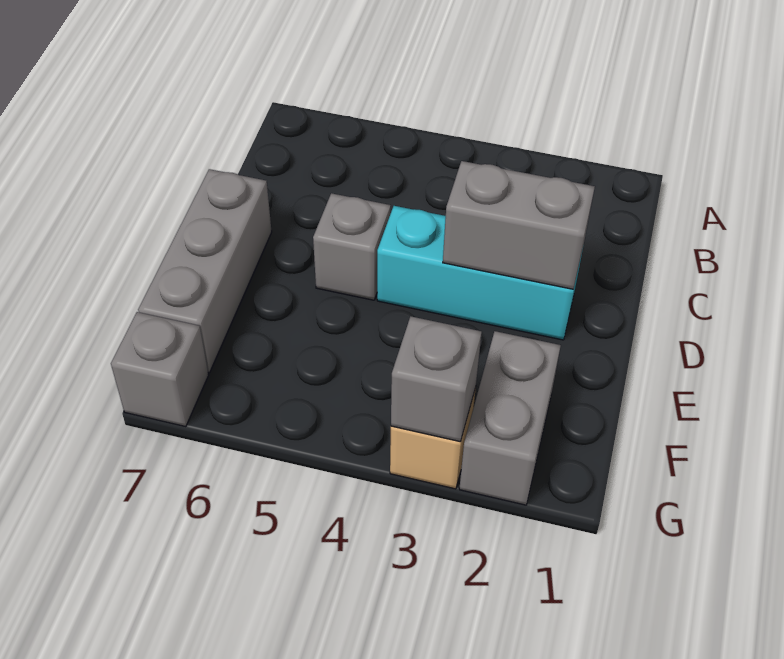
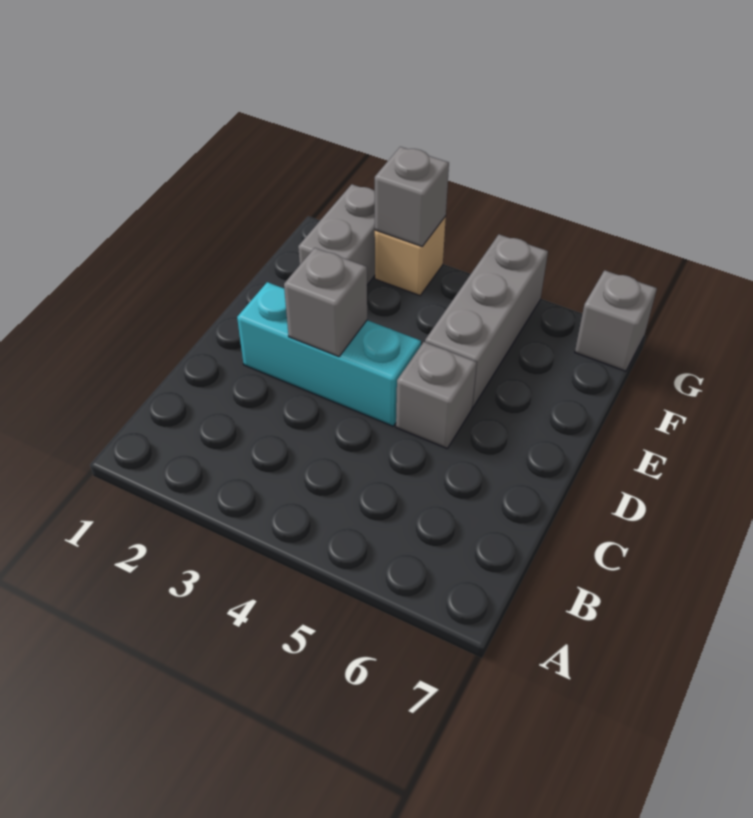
grey brick D2:D3 level 2 -> grey brick D3 level 2
grey brick D7:F7 level 1 -> grey brick E5:G5 level 1

